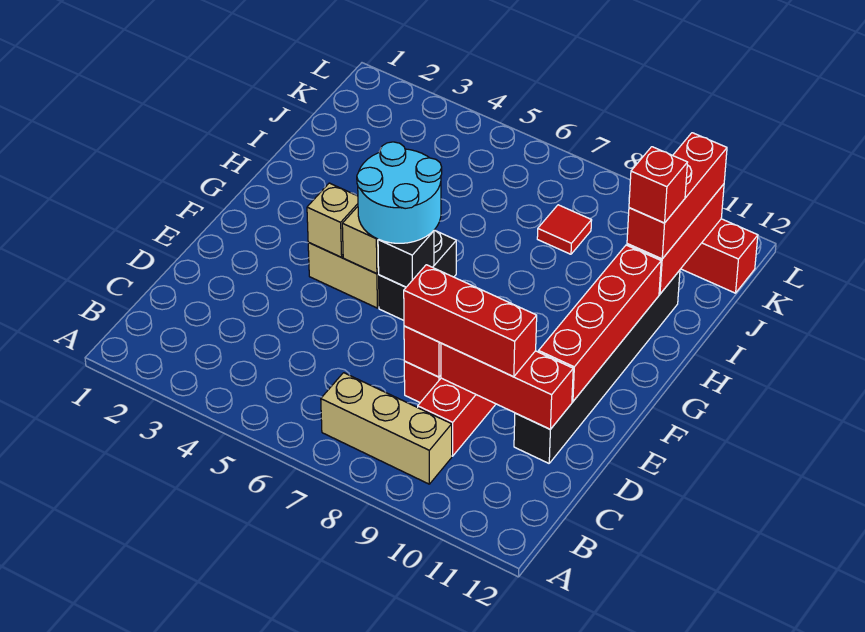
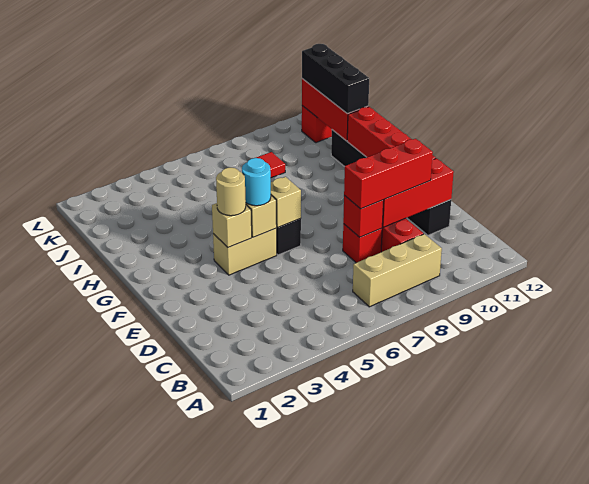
none -> tan round brick F4 level 3
cyan round brick F5:G6 level 3 -> cyan round brick F5 level 3
black brick F6 level 2 -> tan brick F6 level 2
red brick I11:K11 level 3 -> black brick I11:K11 level 3
red brick I11 level 4 -> none

